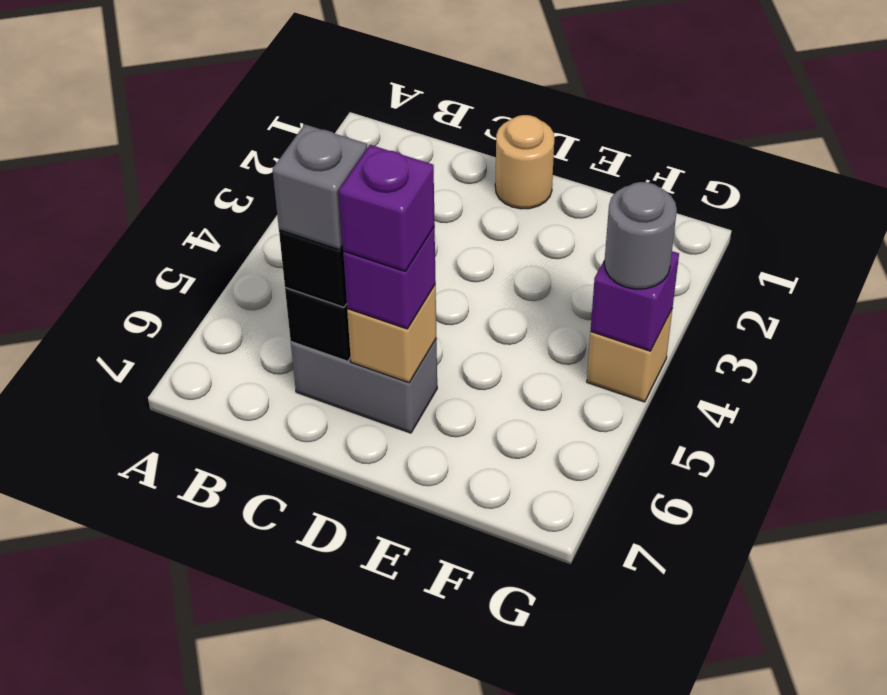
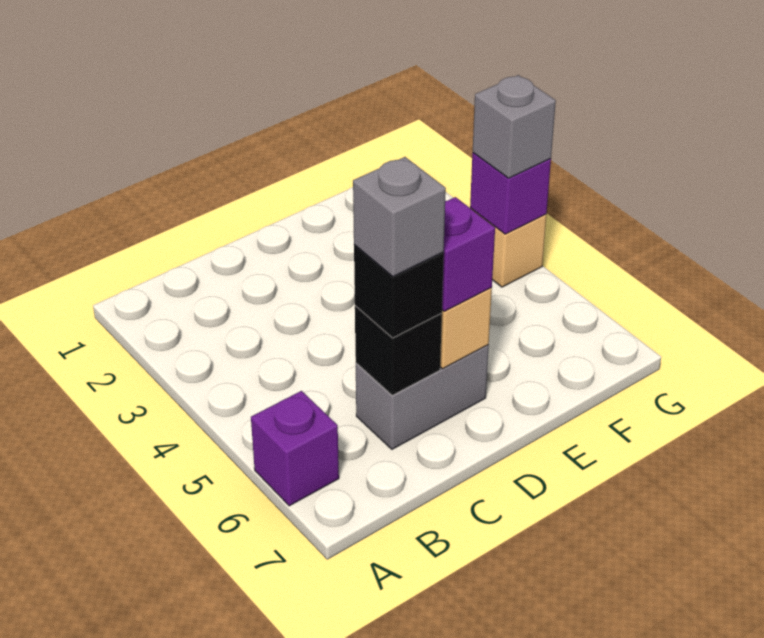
tan round brick D1 level 1 -> none
purple brick D6 level 4 -> purple brick A6 level 1
grey round brick G4 level 3 -> grey brick G4 level 3

